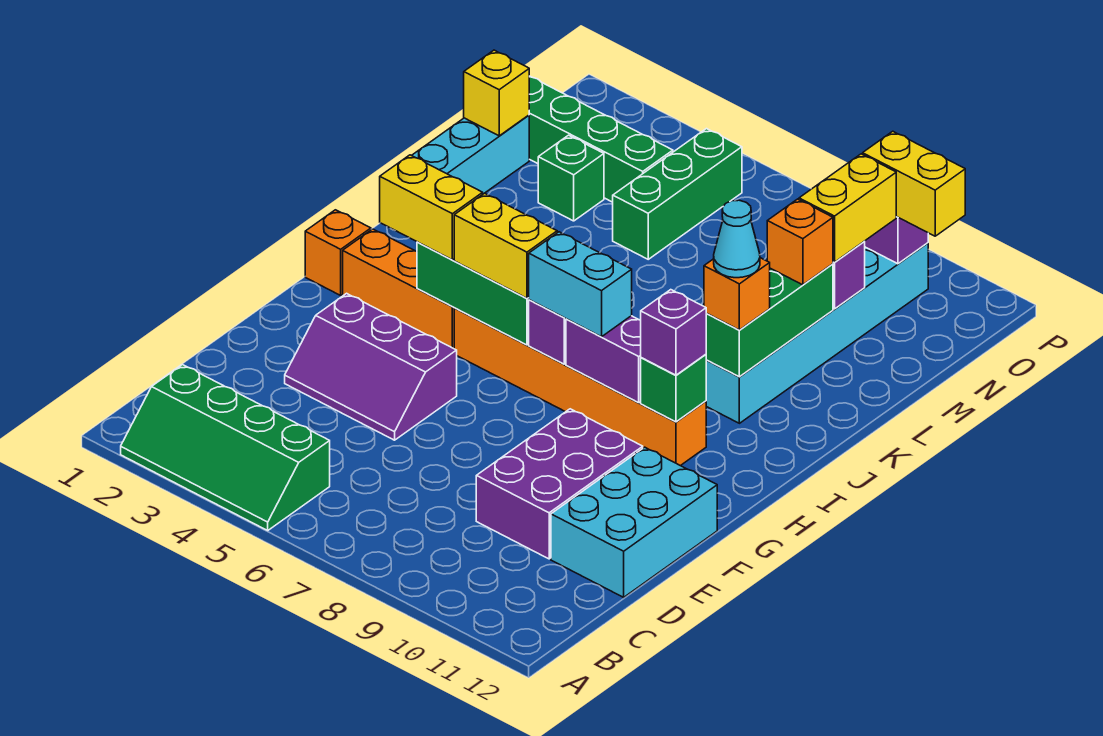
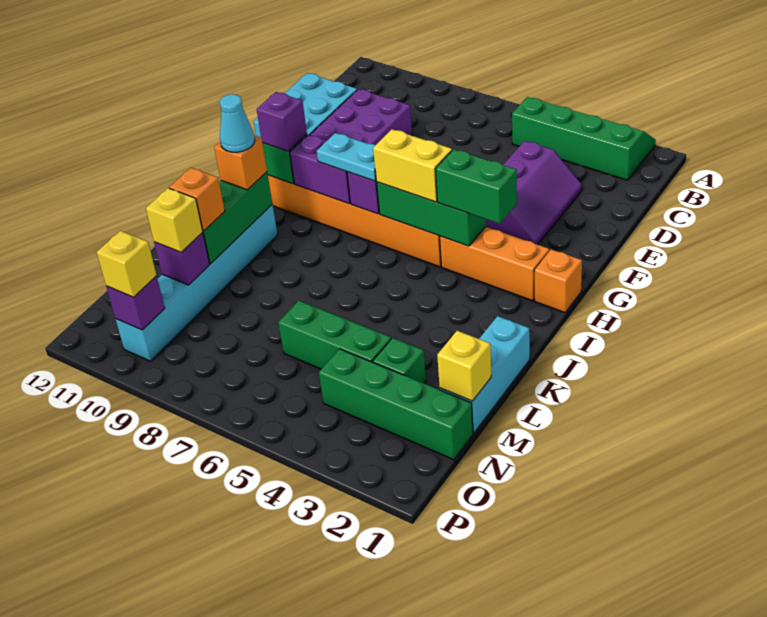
purple slope E3:F5 level 1 top F -> purple slope D3:F4 level 1 top 4
yellow brick H3:H4 level 3 -> green brick H3:H4 level 3
cyan brick H7:H8 level 3 -> cyan plate H7:H8 level 3
green brick M5:O5 level 1 -> green brick M4:M6 level 1
yellow brick M10:N10 level 3 -> yellow brick M10 level 3
yellow brick O10:O11 level 3 -> yellow brick O10 level 3

